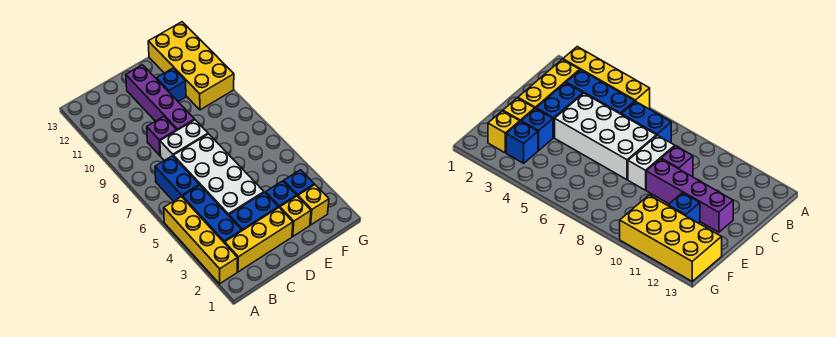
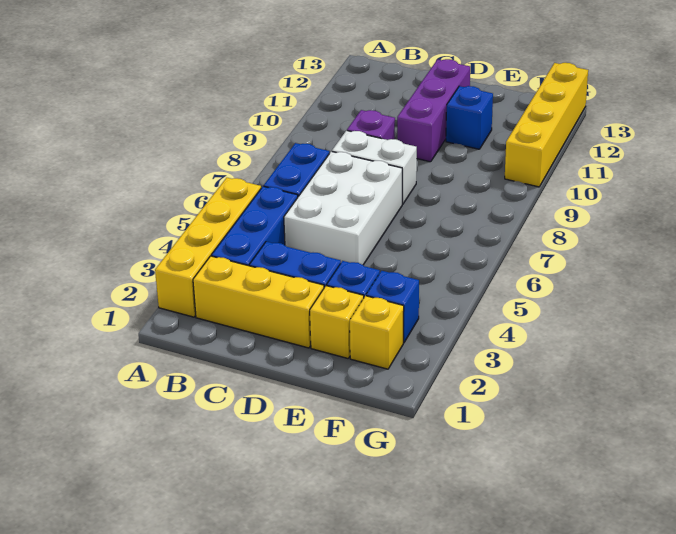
white brick C4:D7 level 1 -> white brick C5:D7 level 1
purple brick D9:D12 level 1 -> purple brick D10:D12 level 1
yellow brick F10:G13 level 1 -> yellow brick G10:G13 level 1

